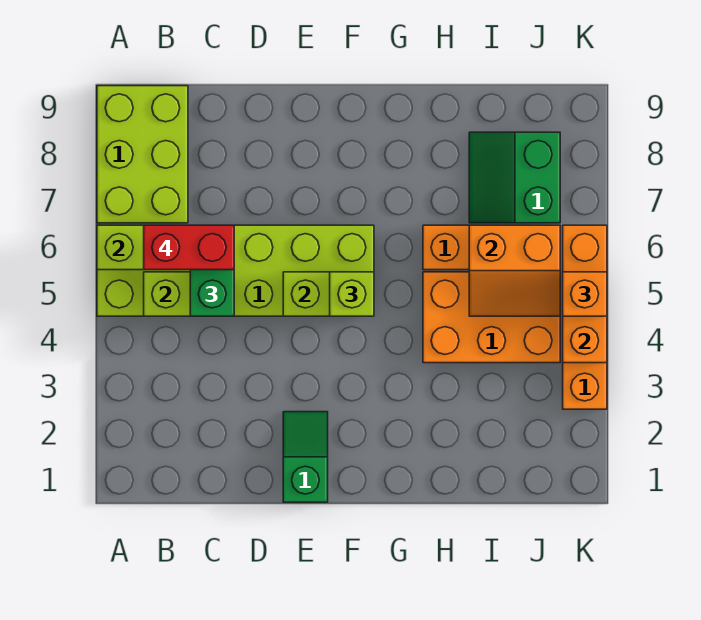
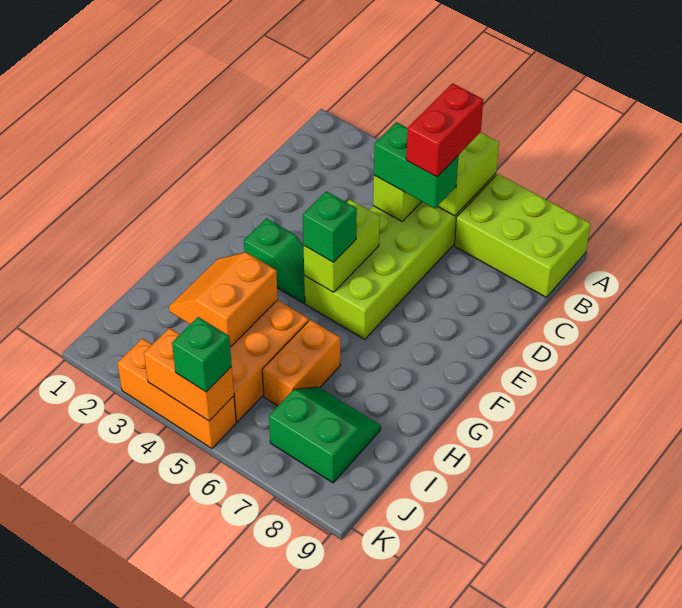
green slope E1:E2 level 1 top 1 -> green slope F3:F4 level 1 top 3
lime brick F5 level 3 -> green brick F5 level 3
orange slope I5:J6 level 2 top 6 -> orange slope H3:I4 level 2 top 4
orange brick K4:K6 level 2 -> orange brick K4:K5 level 2
orange brick K5 level 3 -> green brick K5 level 3

